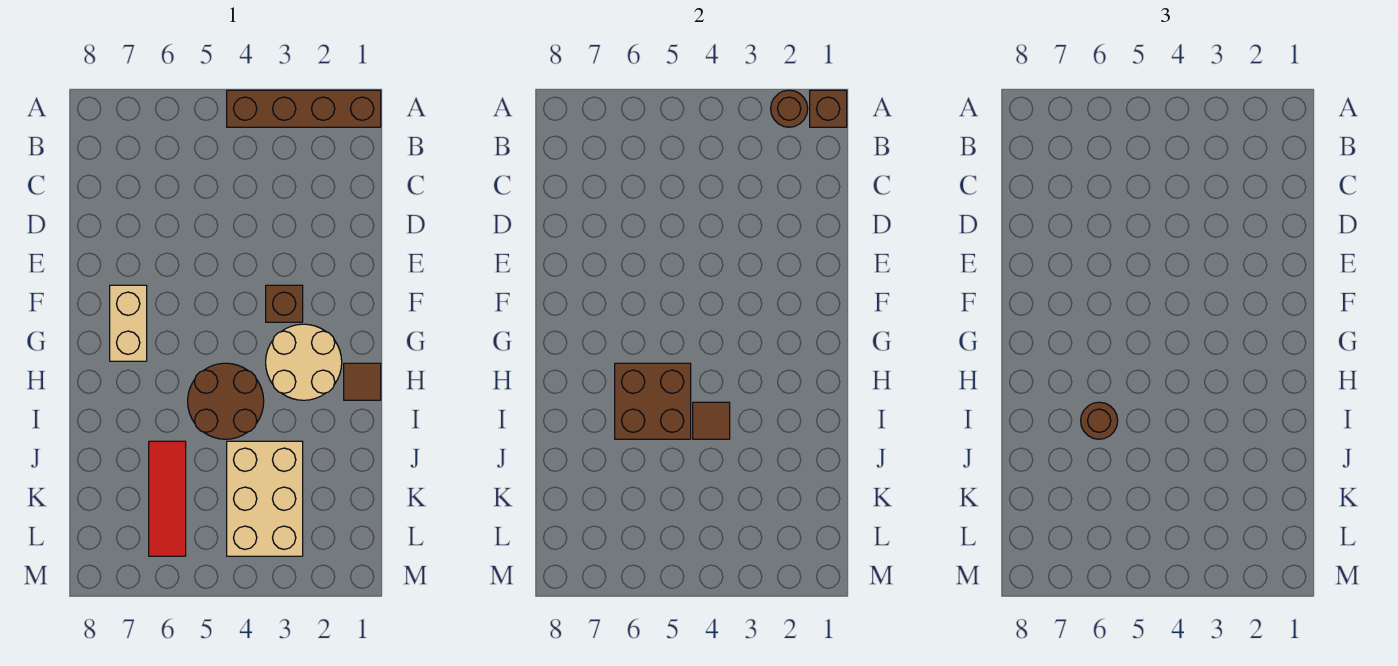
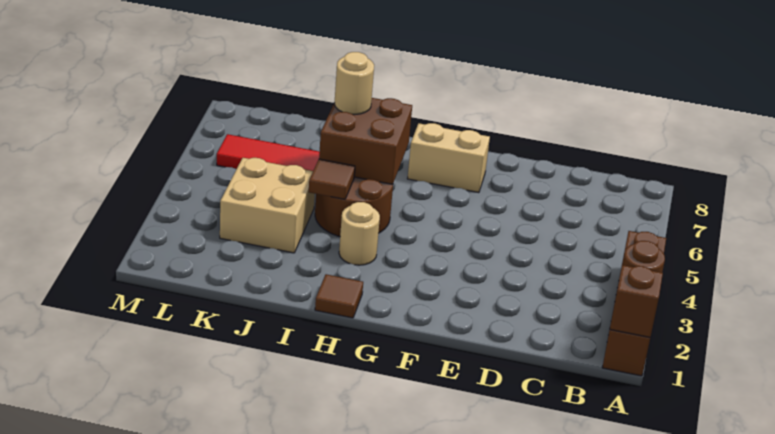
brown brick F3 level 1 -> none
tan round brick G2:H3 level 1 -> tan round brick H3 level 1
brown round brick I6 level 3 -> tan round brick I6 level 3
tan brick J3:L4 level 1 -> tan brick J3:K4 level 1

